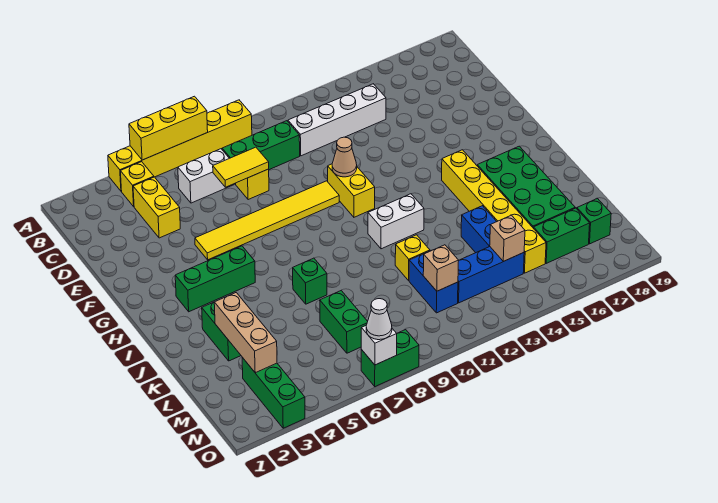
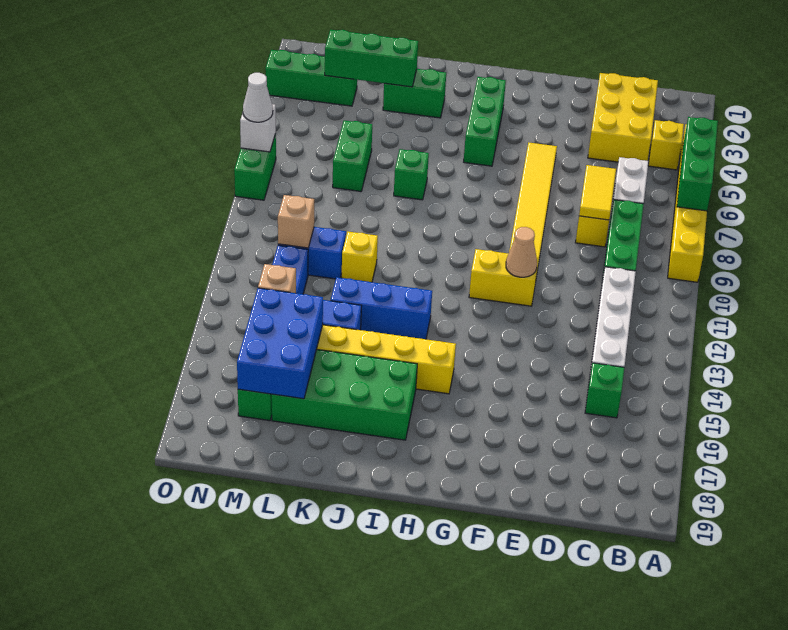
yellow brick A5:A7 level 2 -> green brick A5:A7 level 2
yellow brick C4:D4 level 1 -> yellow brick C2:D4 level 1
white brick I11:I12 level 1 -> none
none -> blue brick I13:K13 level 1
tan brick K3:M3 level 2 -> green brick K3:M3 level 2
green brick L7:M7 level 1 -> green brick L6:L7 level 1
none -> blue brick L15:M17 level 2
green brick M18 level 1 -> green brick C15 level 1

